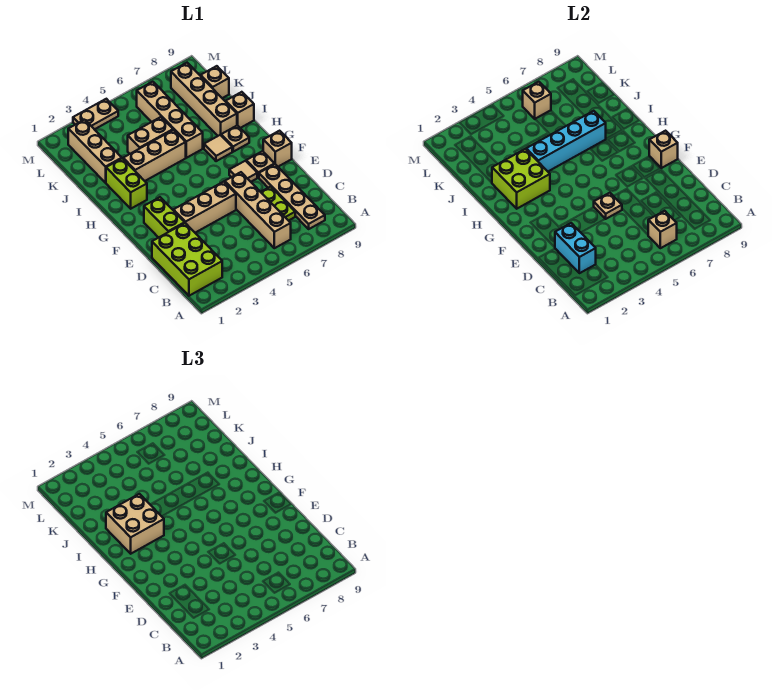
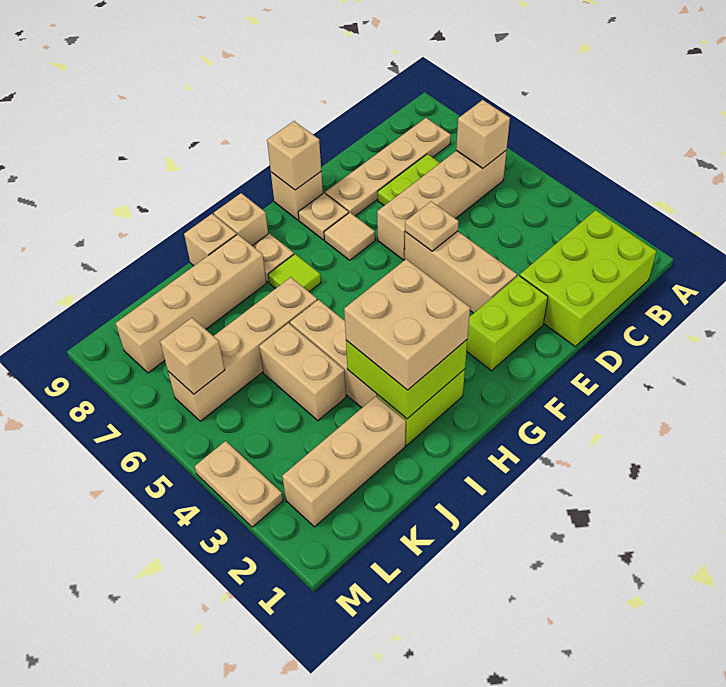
cyan brick C2:D2 level 2 -> none
tan tile H7 level 1 -> lime tile H7 level 1
cyan brick I4:I7 level 2 -> none
tan brick K9 level 1 -> tan brick H9 level 1

